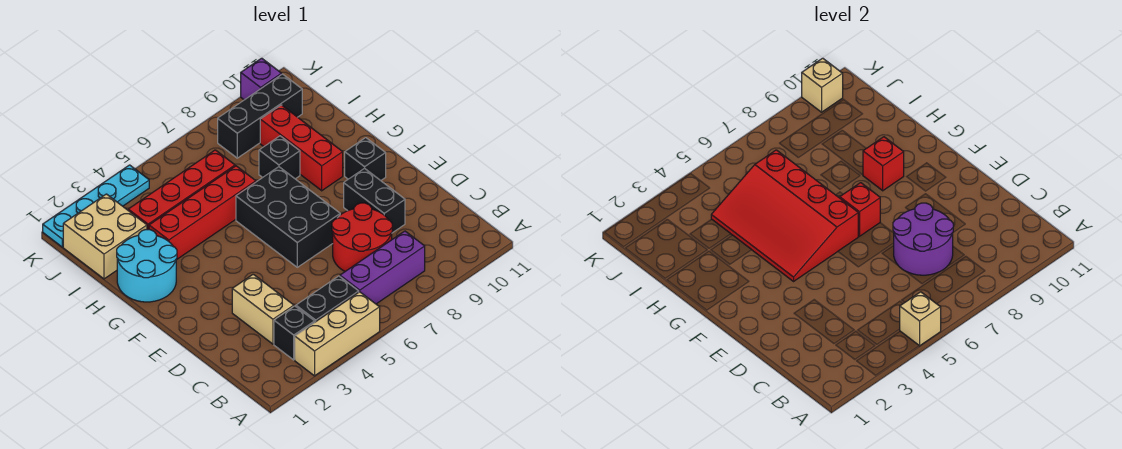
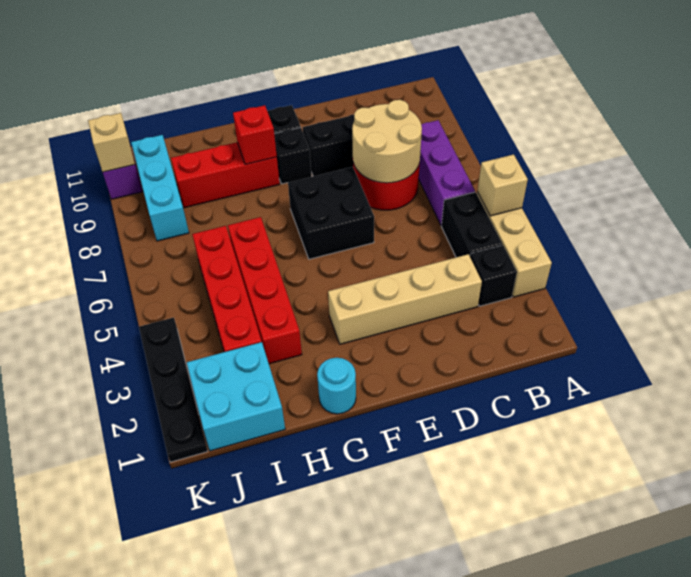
tan brick C3:D3 level 1 -> tan brick C3:F3 level 1
purple round brick C7:D8 level 2 -> tan round brick C7:D8 level 2
black brick E6:G7 level 1 -> black brick E6:F7 level 1
red slope F4:I6 level 2 top 6 -> none
red brick F7 level 2 -> none
cyan round brick G1:H2 level 1 -> cyan round brick G1 level 1
black brick H8 level 1 -> black brick F9 level 1
tan brick I1:J2 level 1 -> cyan brick I1:J2 level 1
black brick J8:J10 level 1 -> cyan brick J8:J10 level 1
cyan plate K1:K4 level 1 -> black plate K1:K4 level 1

